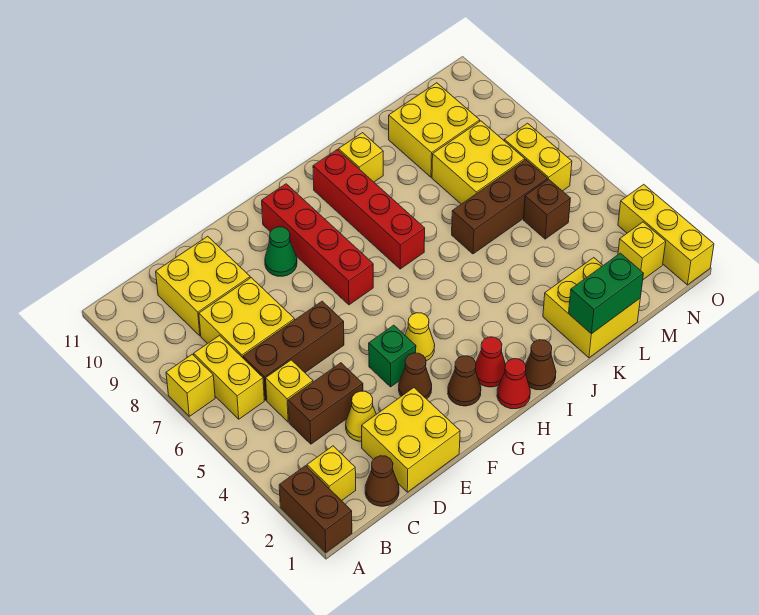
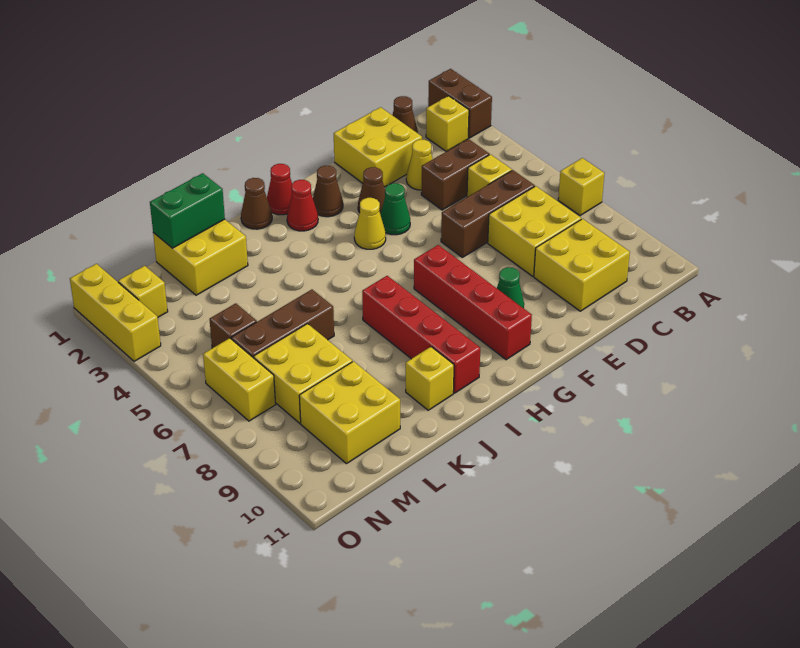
yellow brick B6:B7 level 1 -> none
green brick F4 level 1 -> green cone F4 level 1

